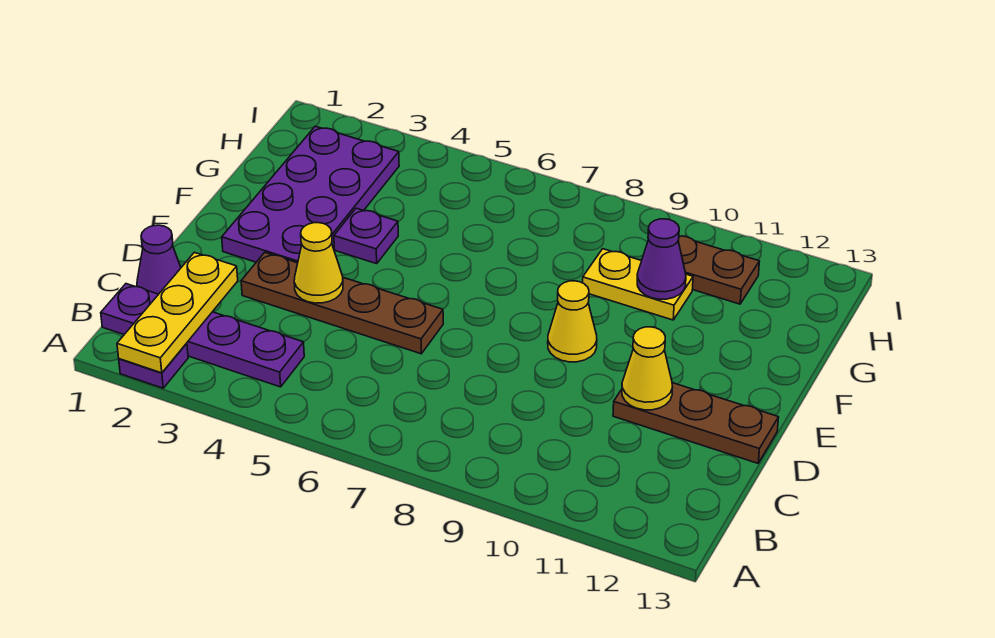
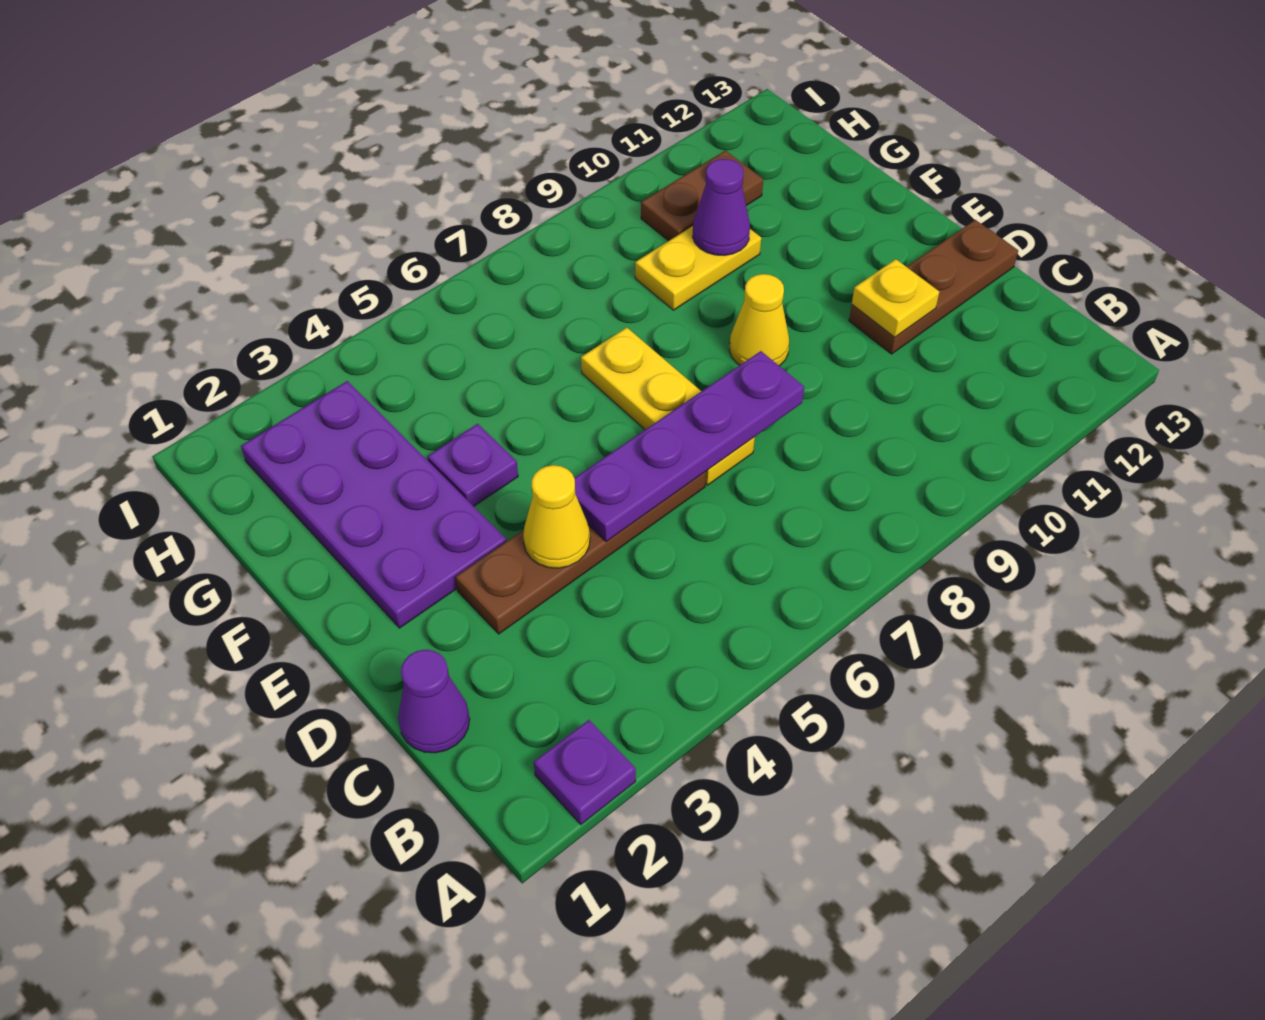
yellow plate A2:C2 level 2 -> yellow plate D7:F7 level 1
purple plate B1:B4 level 1 -> purple plate D5:D8 level 2
yellow cone D11 level 2 -> yellow plate D11 level 2

